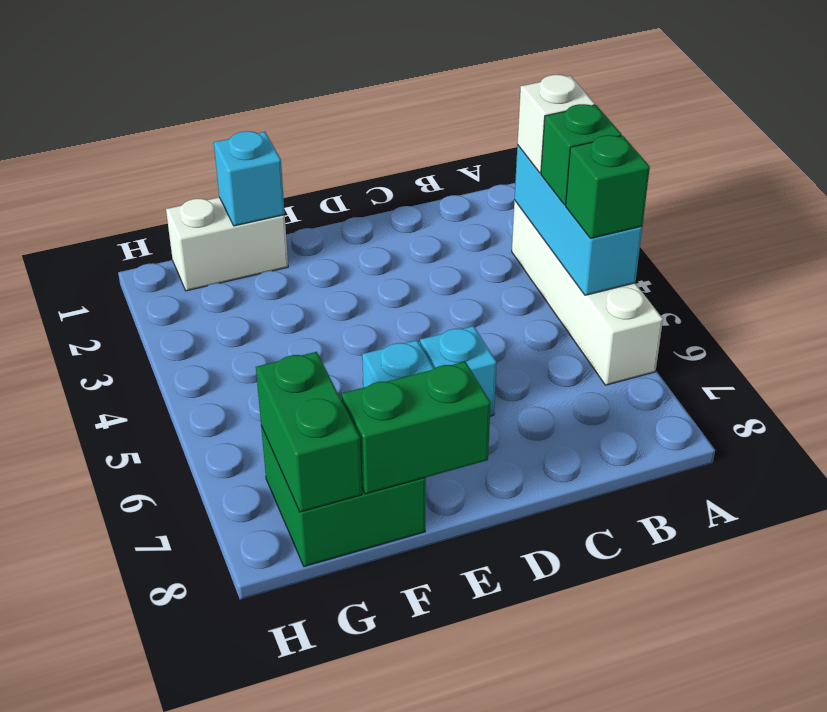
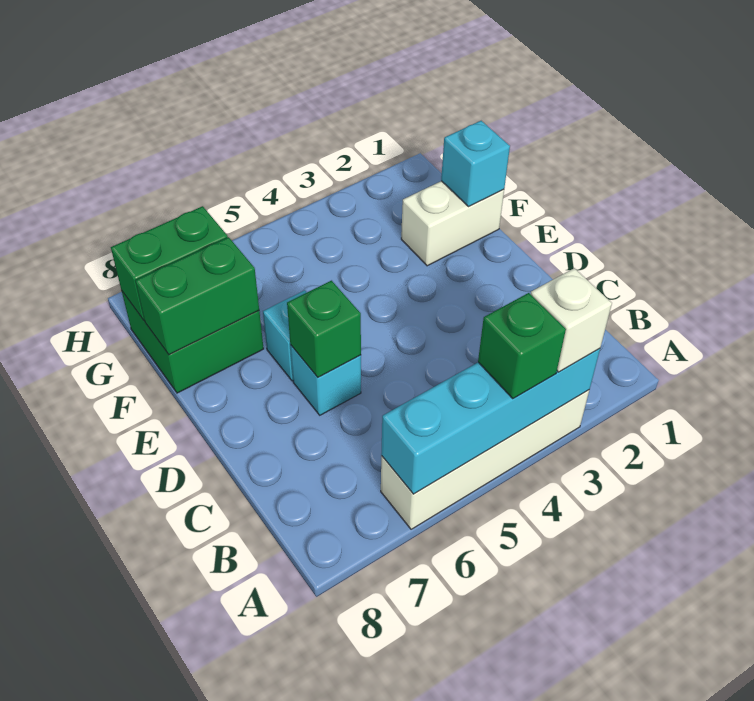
cyan brick A3:A5 level 2 -> cyan brick A3:A6 level 2
green brick A5 level 3 -> green brick D6 level 2
green brick E8:F8 level 2 -> green brick F7:F8 level 2
white brick F1:G1 level 1 -> white brick F1:F2 level 1

